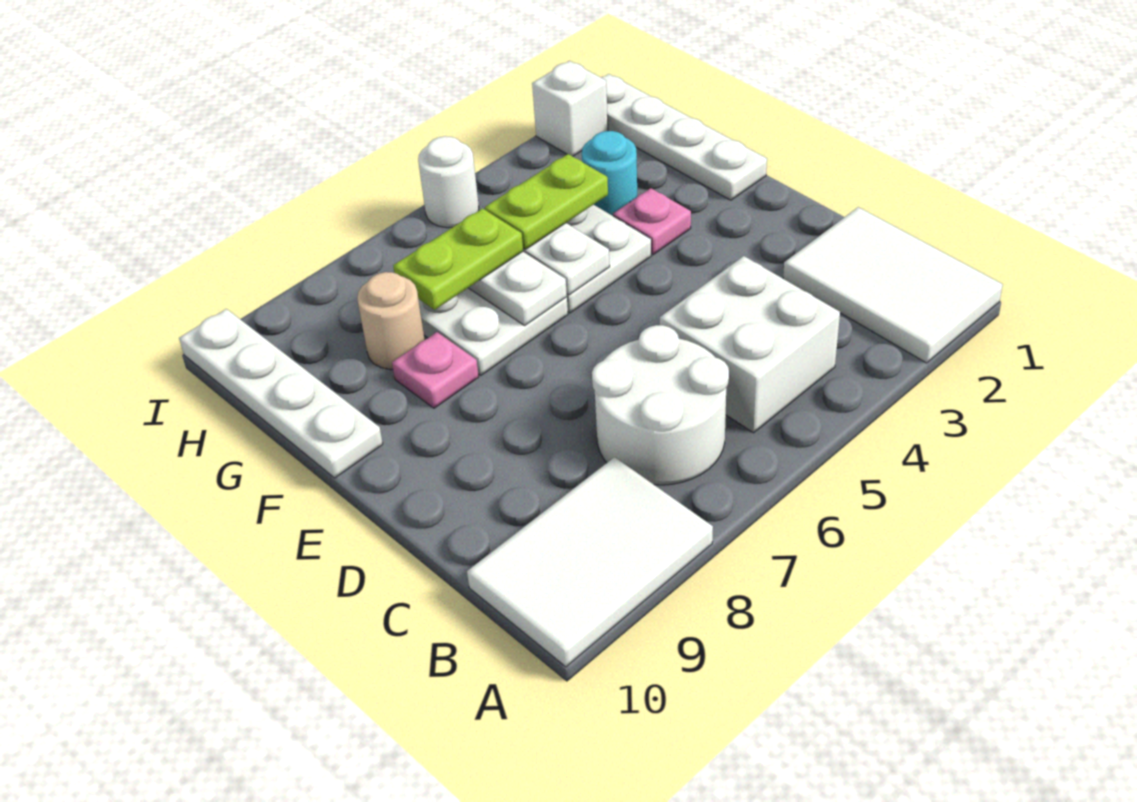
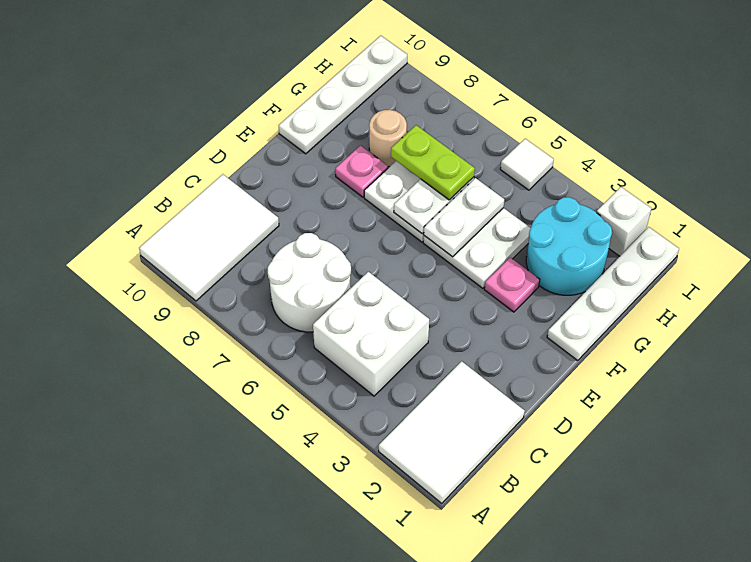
white tile A8:B10 level 1 -> white tile A9:C10 level 1
cyan round brick G3 level 1 -> cyan round brick G2:H3 level 1
lime plate G4:G5 level 3 -> none
white round brick I5 level 1 -> white tile I5 level 1

